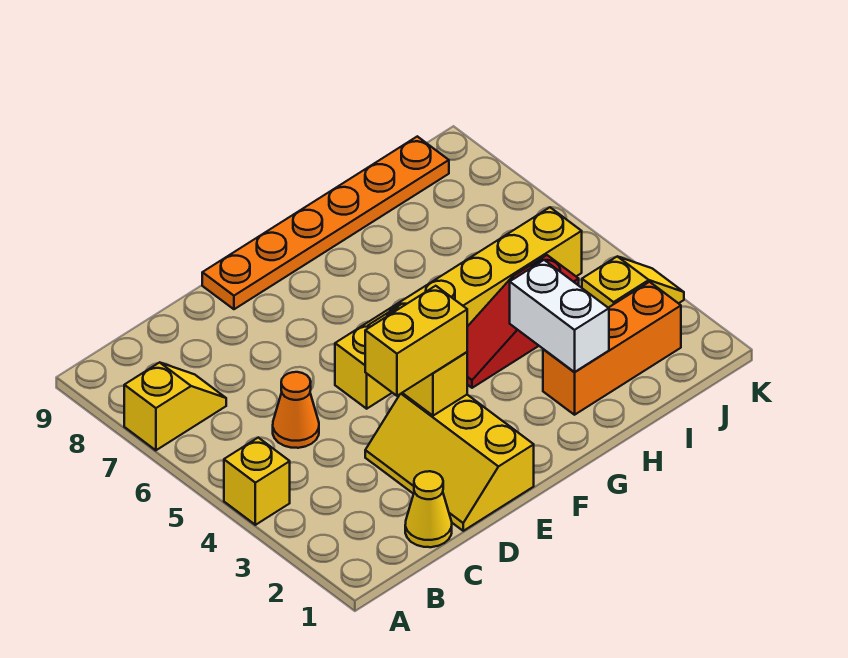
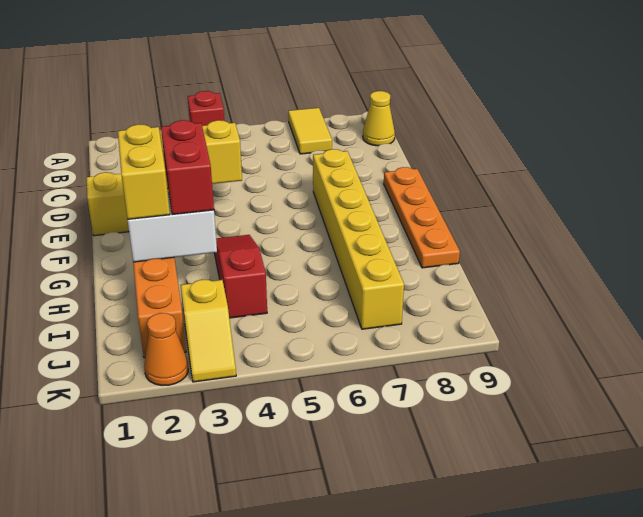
yellow brick A4 level 1 -> red brick A4 level 1
yellow slope A7:B7 level 1 top A -> yellow tile A7:B7 level 1
yellow cone C1 level 1 -> yellow cone B9 level 1
orange cone C5 level 1 -> orange cone K2 level 1
yellow brick D3:E3 level 3 -> yellow brick G2:H2 level 3
yellow brick E5:J5 level 1 -> yellow brick E7:J7 level 1
orange plate E9:J9 level 1 -> orange plate E9:H9 level 1
none -> red brick G3:H3 level 3

